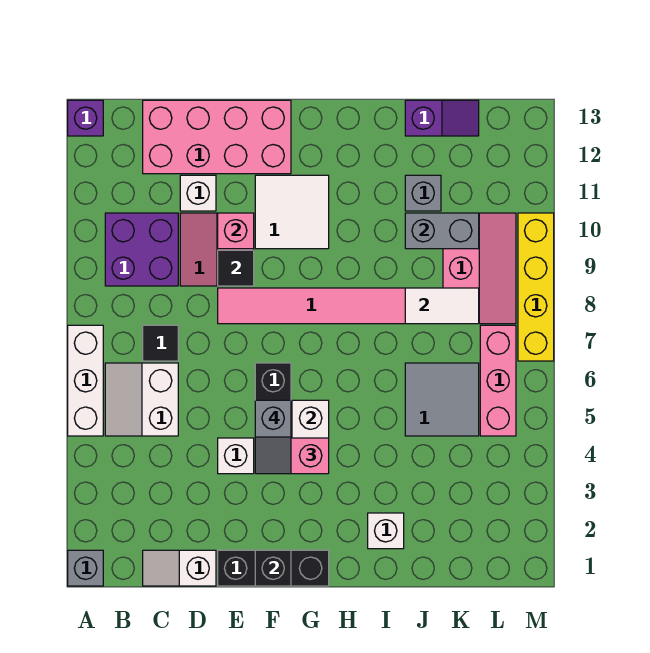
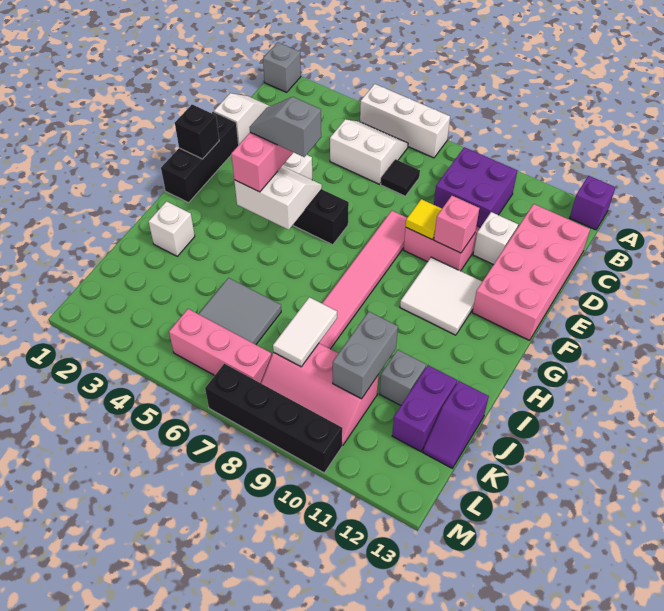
black tile E9 level 2 -> yellow tile E9 level 2
none -> purple brick J12:K12 level 1
yellow brick M7:M10 level 1 -> black brick M7:M10 level 1

